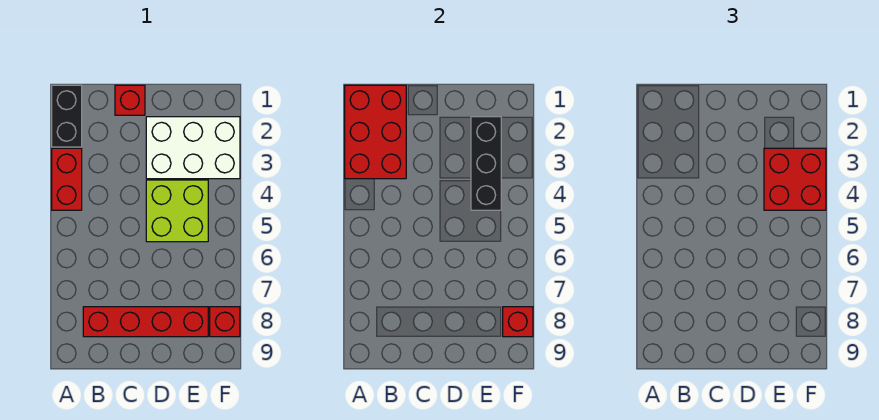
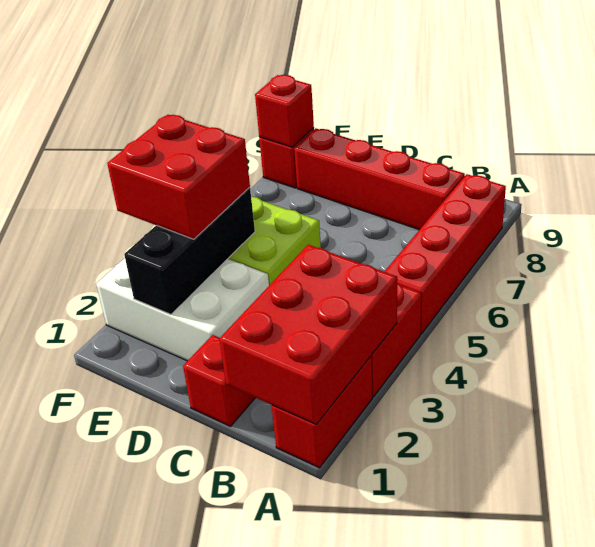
black brick A1:A2 level 1 -> red brick A1:A2 level 1
none -> red brick A5:A8 level 1

